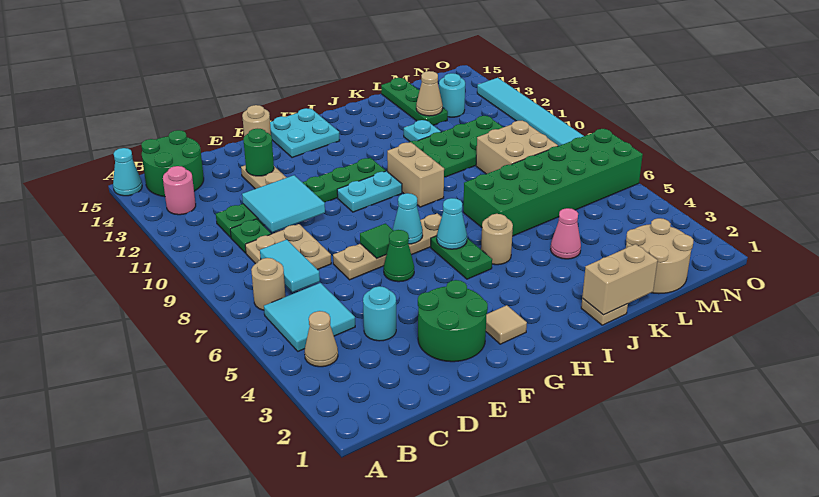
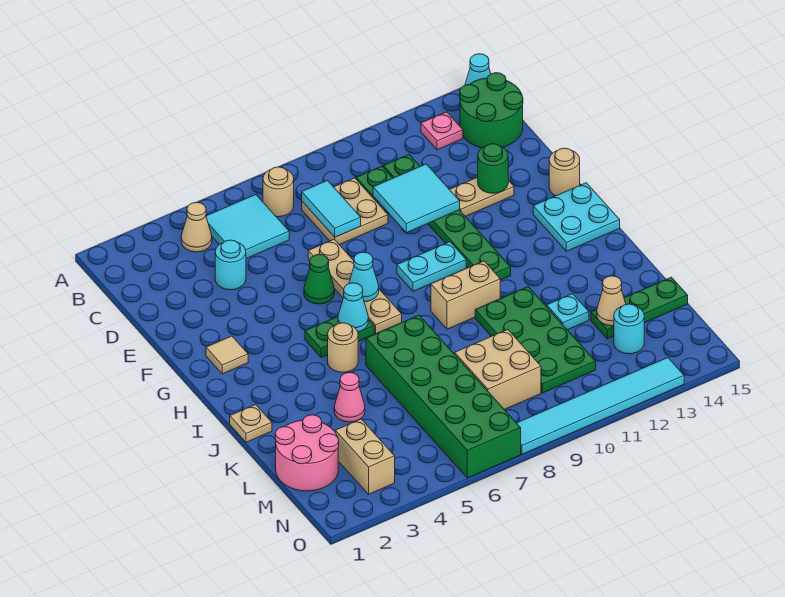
pink round brick B13 level 1 -> pink plate B13 level 1
cyan tile C7:C8 level 2 -> cyan tile C8:D8 level 2
green round brick E2:F3 level 1 -> none
green tile F7 level 2 -> none
cyan plate G10:H10 level 1 -> cyan plate G9:G10 level 1
tan brick J1:K1 level 2 -> tan brick M3:N3 level 1
tan round brick L1:M2 level 1 -> pink round brick L1:M2 level 1

